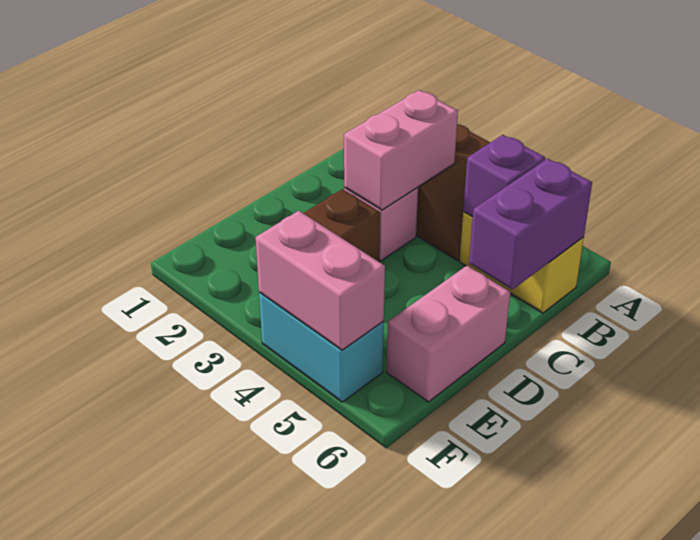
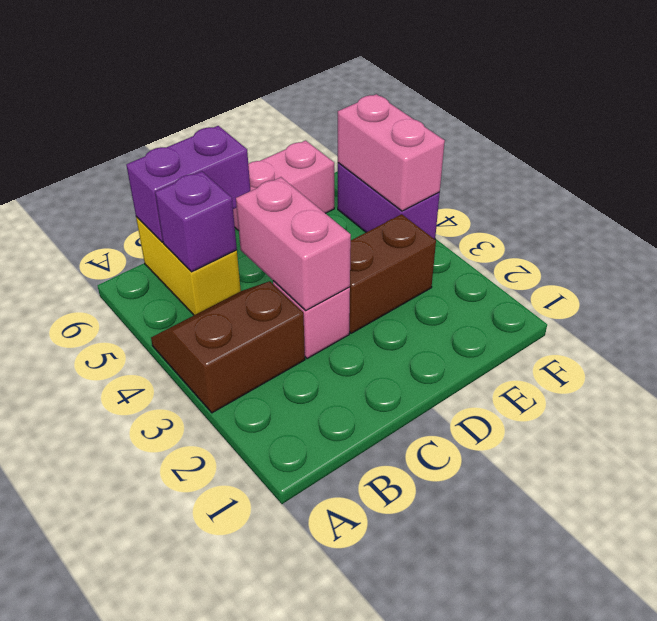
pink brick B3:C3 level 2 -> pink brick C3:C4 level 2
cyan brick F4:F5 level 1 -> purple brick F4:F5 level 1

